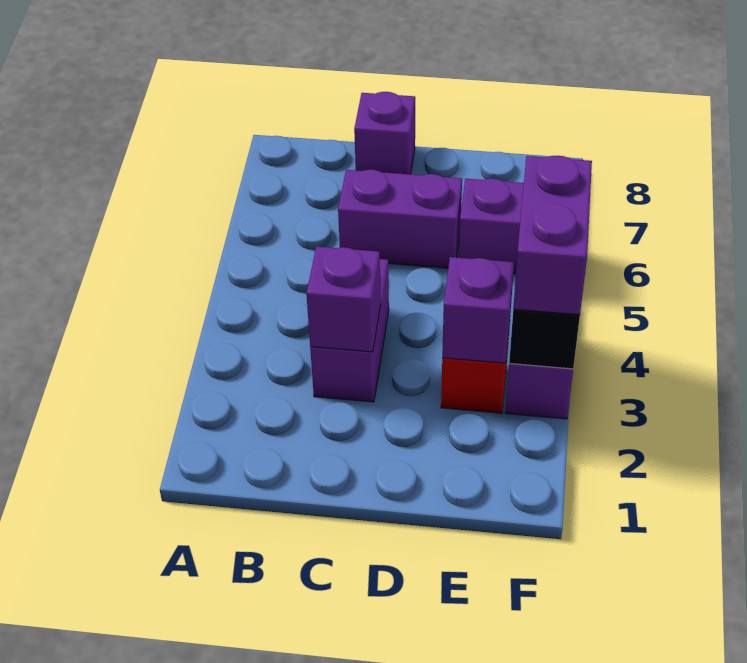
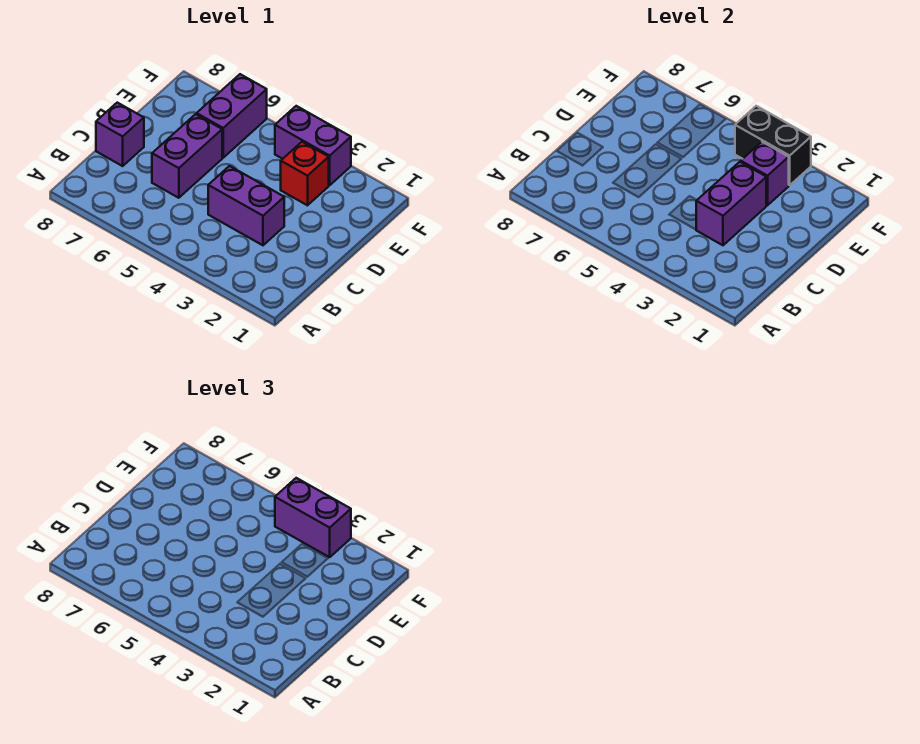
purple brick C3 level 2 -> purple brick C3:D3 level 2

